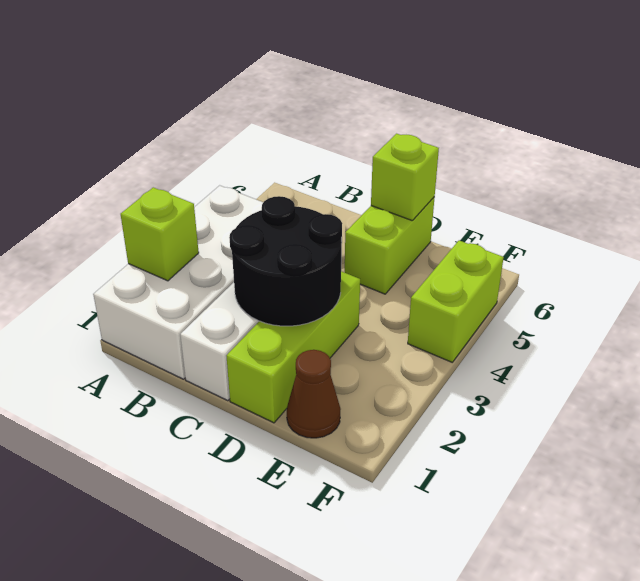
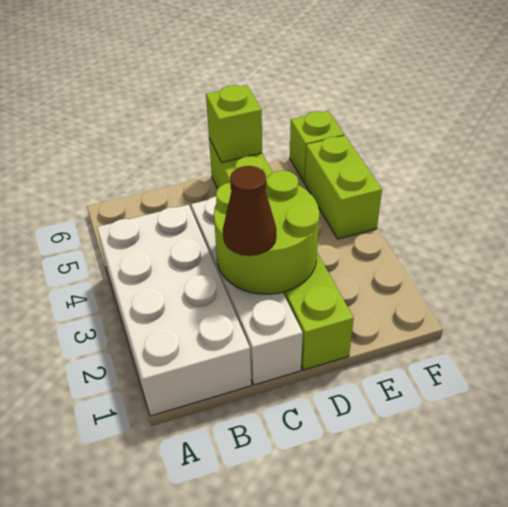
lime brick A2 level 2 -> lime brick F6 level 1
black round brick C2:D3 level 2 -> lime round brick C2:D3 level 2
brown cone E1 level 1 -> brown cone C2 level 3

